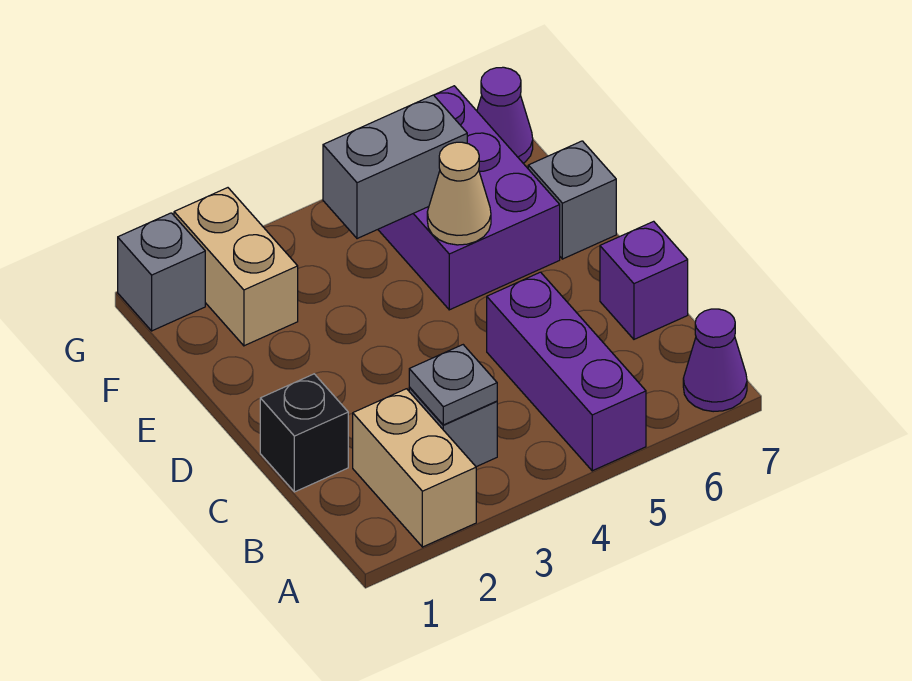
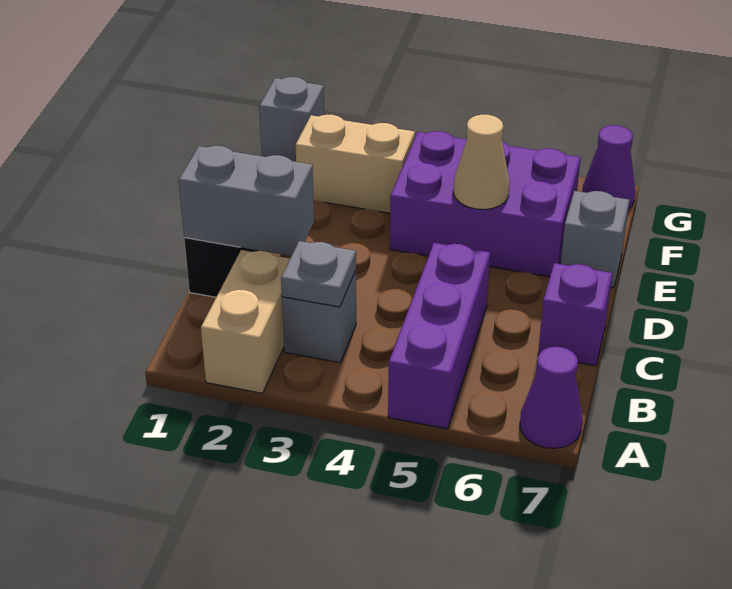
purple brick E5:G6 level 1 -> purple brick E4:F6 level 1
tan brick F2:G2 level 1 -> tan brick F2:F3 level 1
grey brick F4:F5 level 2 -> grey brick C1:C2 level 2

